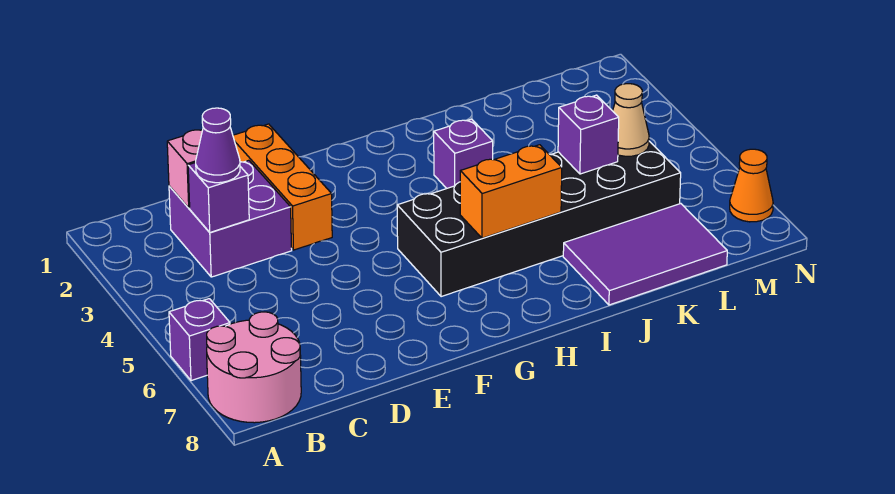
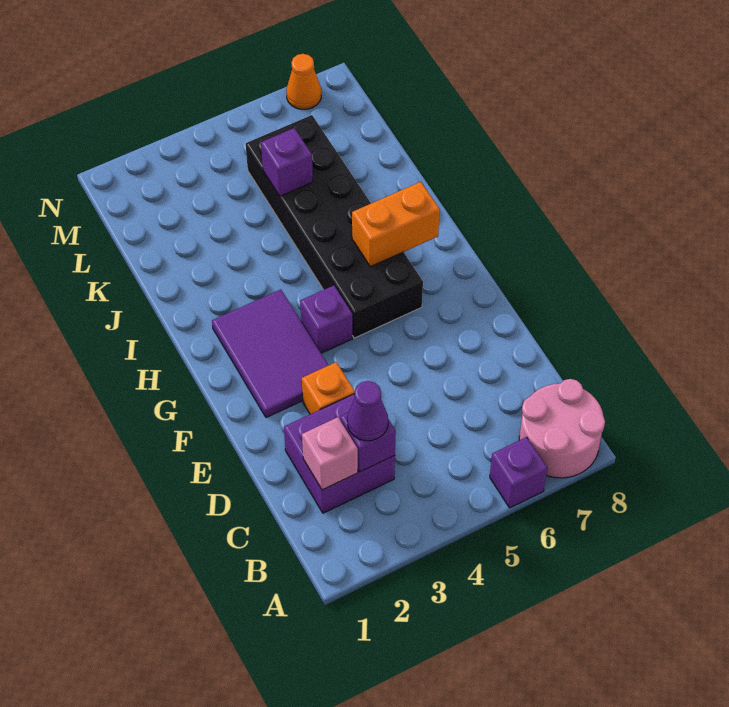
orange brick E1:E3 level 1 -> orange brick E3 level 1
orange brick H6:I6 level 2 -> orange brick H6:H7 level 2
purple brick I3 level 1 -> purple brick G4 level 1
purple tile J7:L8 level 1 -> purple tile F2:H3 level 1
tan cone L5 level 2 -> none

